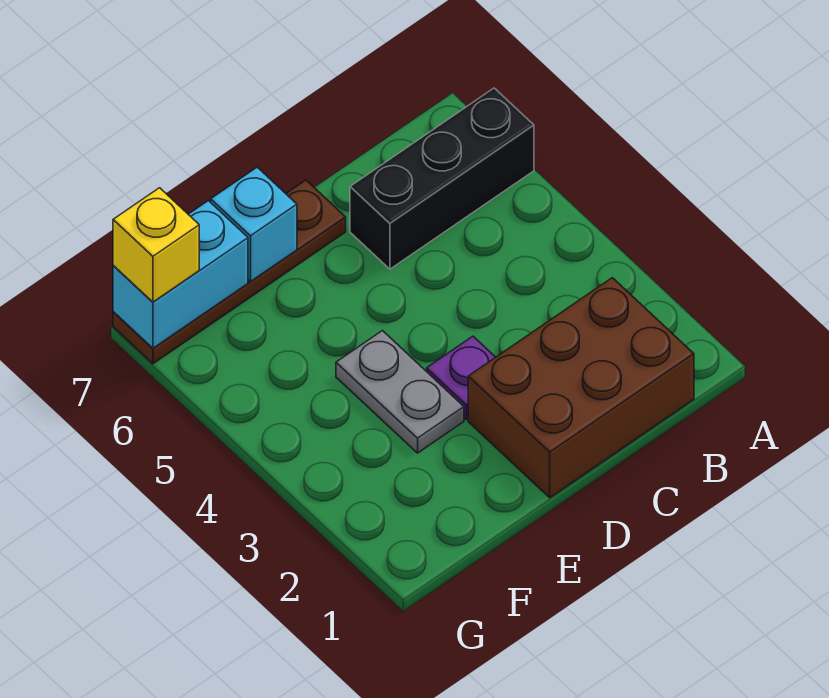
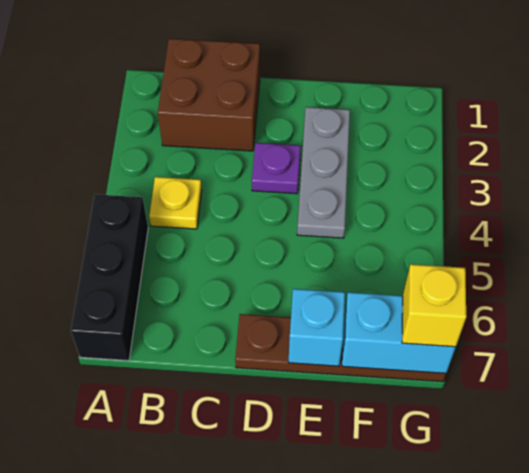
black brick A6:C6 level 1 -> black brick A5:A7 level 1
brown brick B1:D2 level 1 -> brown brick B1:C2 level 1
none -> yellow plate B4 level 1
grey plate E3:E4 level 1 -> grey plate E2:E4 level 1

